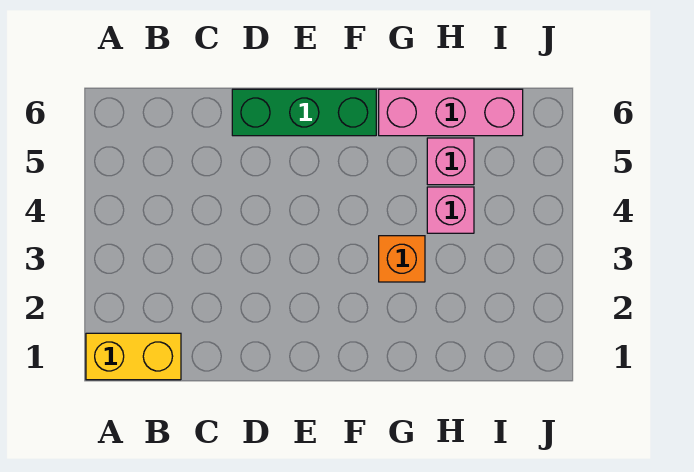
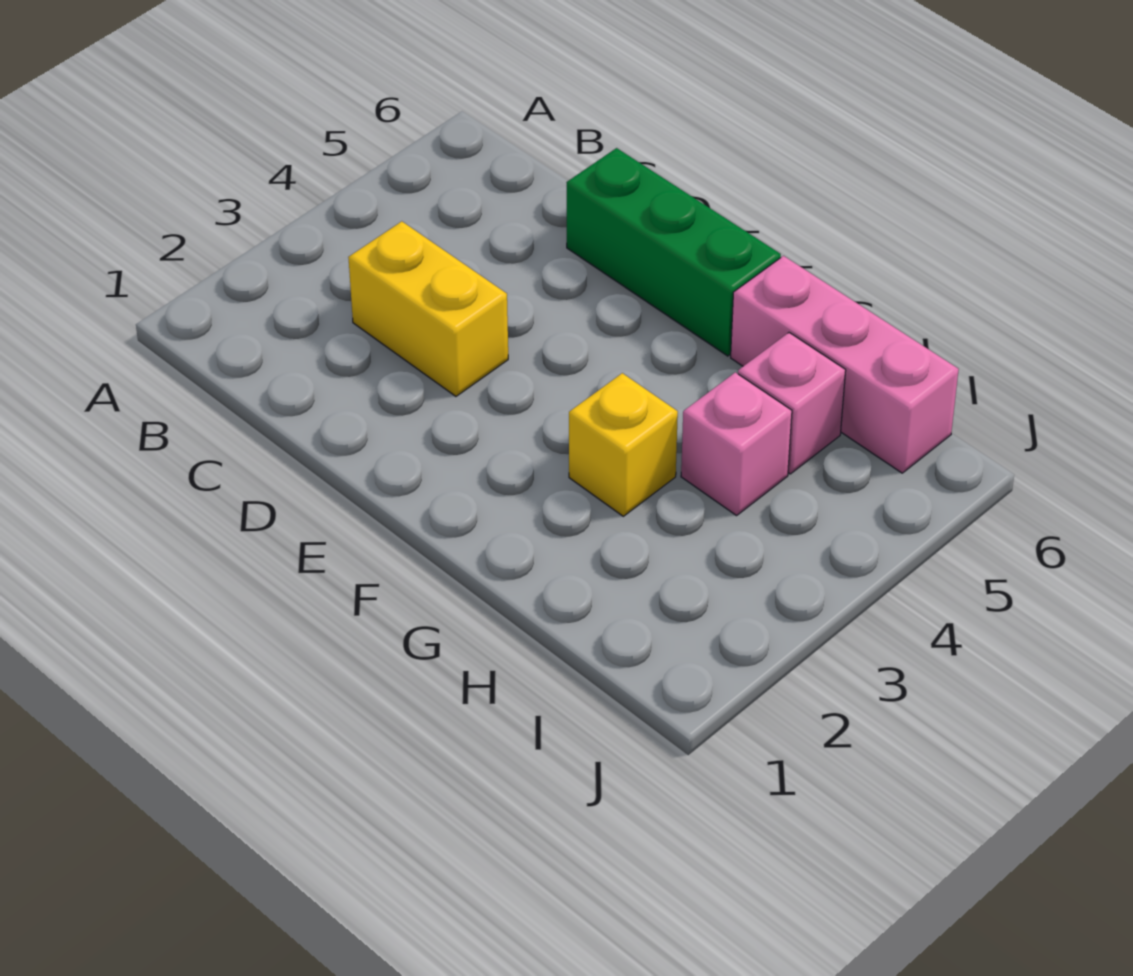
yellow brick A1:B1 level 1 -> yellow brick C3:D3 level 1
orange brick G3 level 1 -> yellow brick G3 level 1

